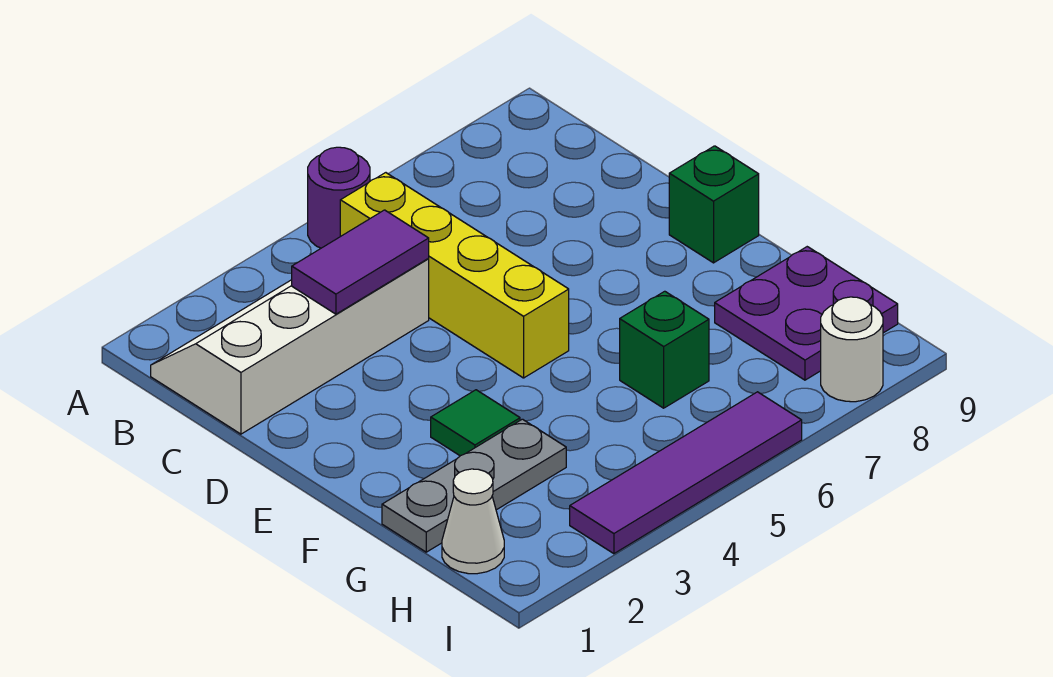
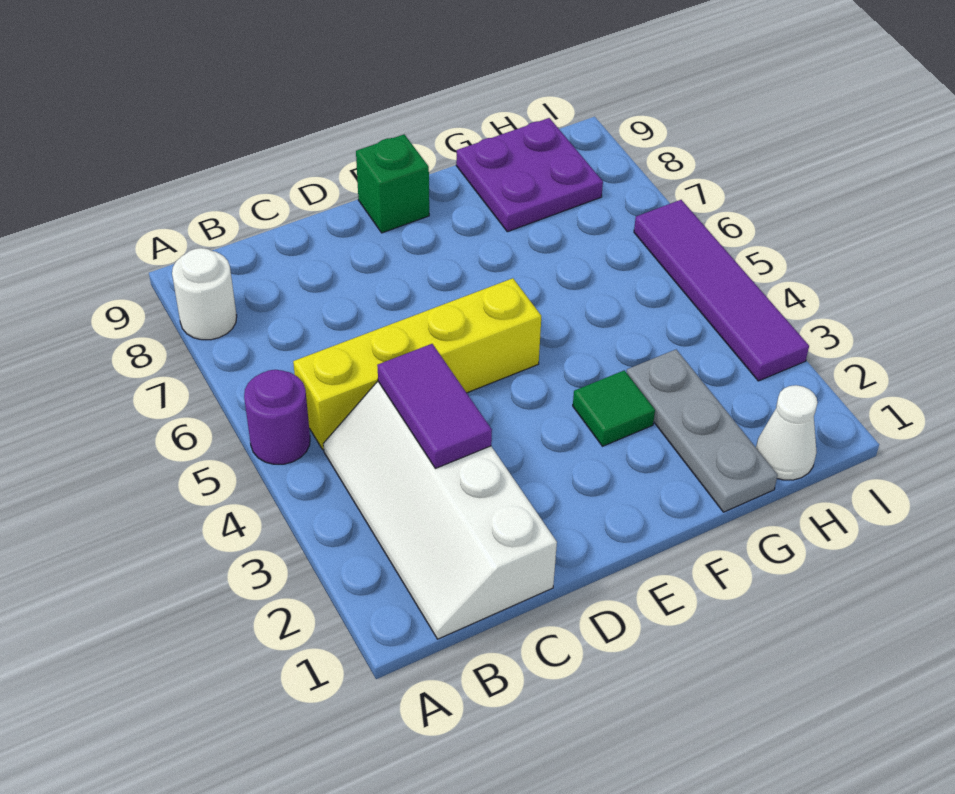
green brick G6 level 1 -> none
white round brick I8 level 1 -> white round brick A8 level 1

